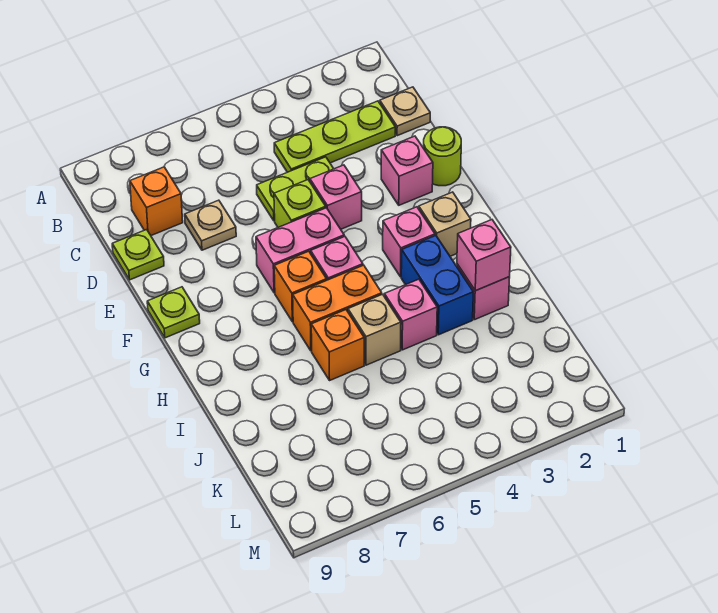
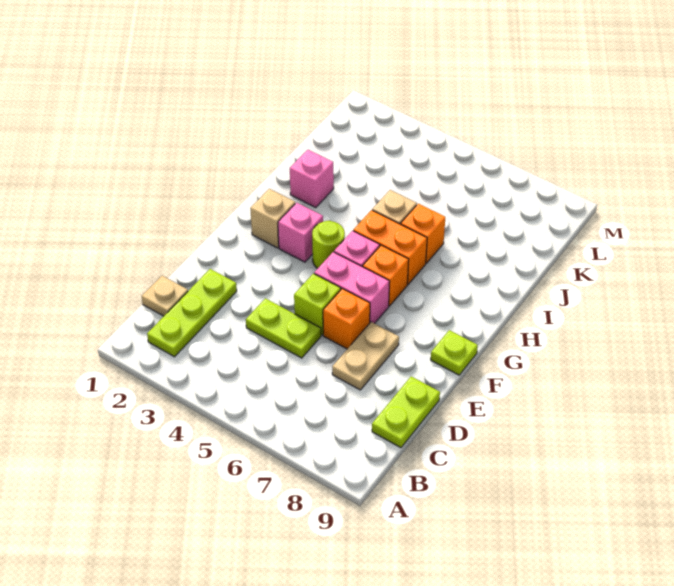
lime plate C2:C4 level 1 -> lime plate B2:D2 level 1
orange brick C8 level 1 -> orange brick E6 level 1
tan plate D7 level 1 -> tan plate D7:E7 level 1
lime plate D9 level 1 -> lime plate C9:D9 level 1
lime round brick E1 level 1 -> lime round brick G4 level 1
pink brick E2 level 1 -> none
pink brick E4 level 1 -> none
blue brick H3:I3 level 1 -> none
pink brick I2 level 2 -> none
pink brick I4 level 1 -> none

